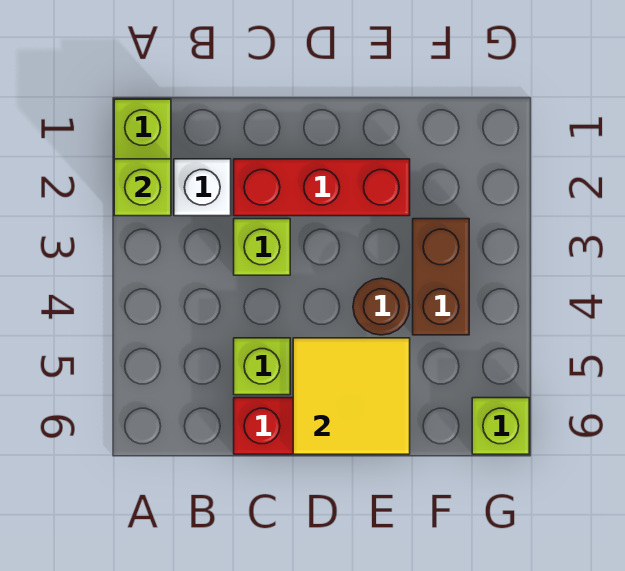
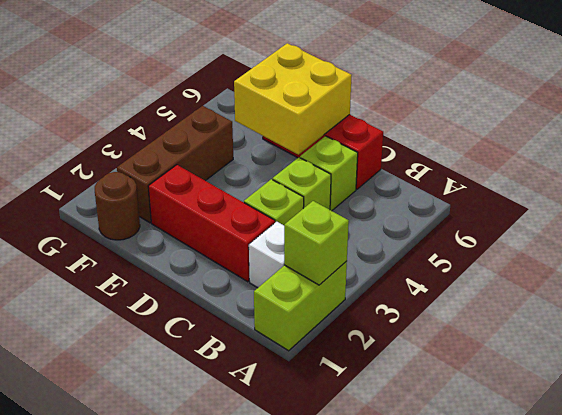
yellow tile D5:E6 level 2 -> yellow brick D5:E6 level 2
brown round brick E4 level 1 -> brown round brick F1 level 1
brown brick F3:F4 level 1 -> brown brick F2:F4 level 1
lime brick G6 level 1 -> lime brick C4 level 1

